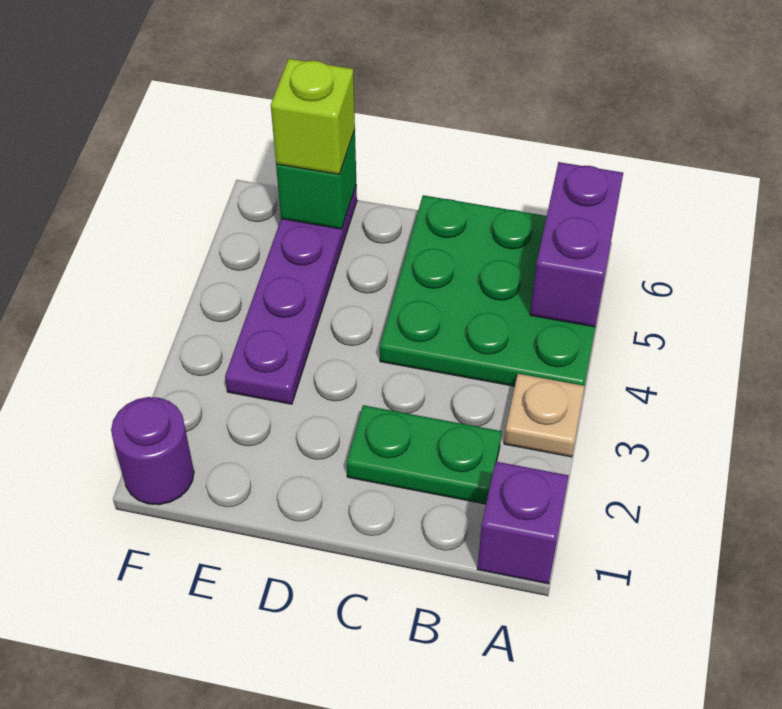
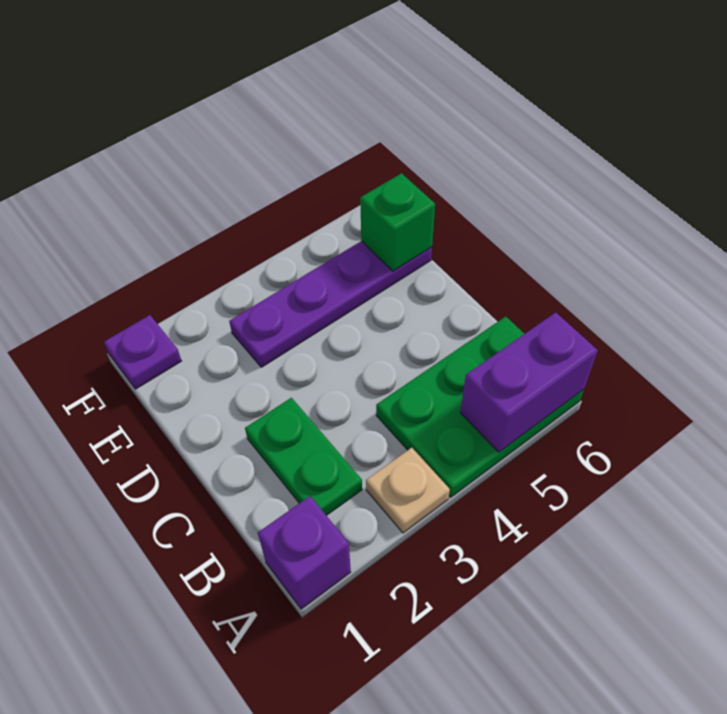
green plate A4:C6 level 1 -> green plate A4:B6 level 1
lime brick E6 level 3 -> none
purple round brick F1 level 1 -> purple plate F1 level 1

